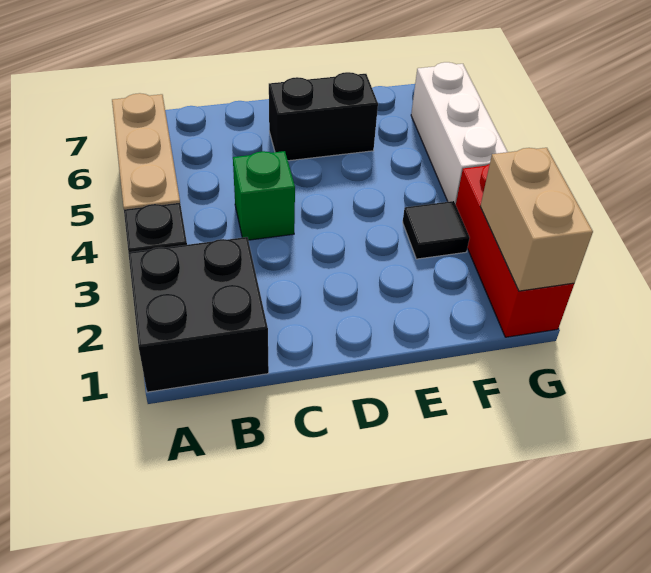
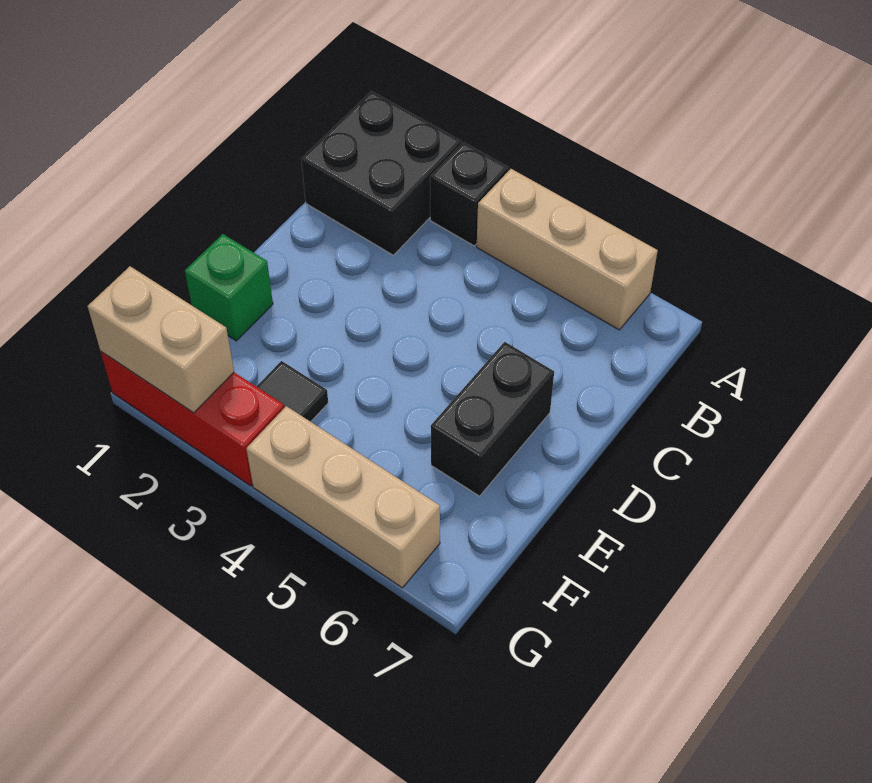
green brick C4 level 1 -> green brick E1 level 1
white brick G4:G6 level 1 -> tan brick G4:G6 level 1

